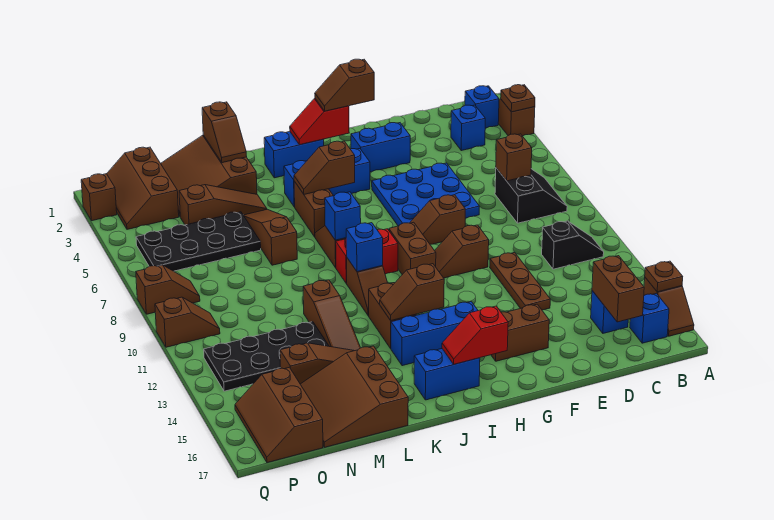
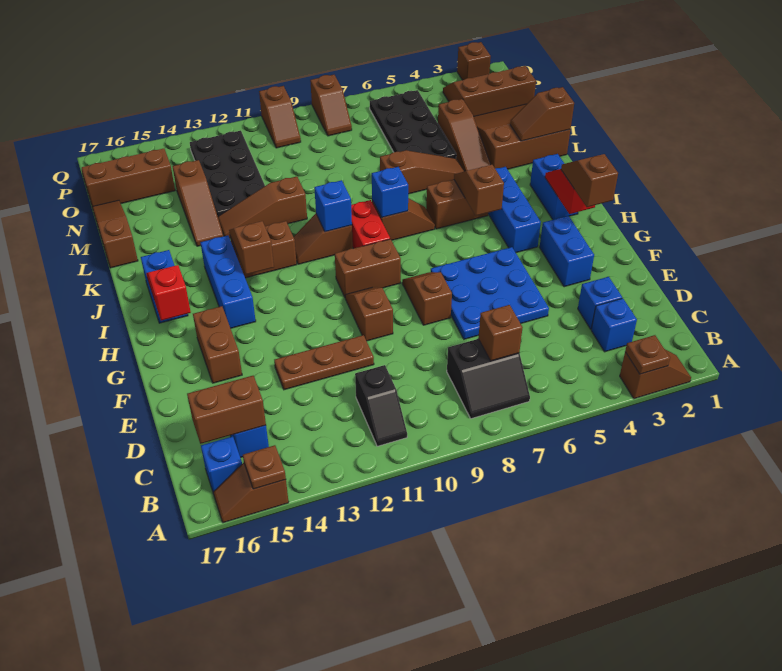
blue brick B2 level 1 -> blue brick D3 level 1
brown slope L15:N17 level 1 top L -> brown slope L17:N17 level 1 top L

